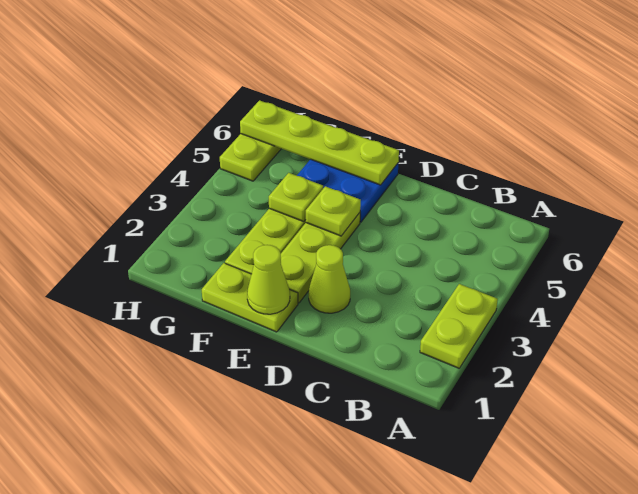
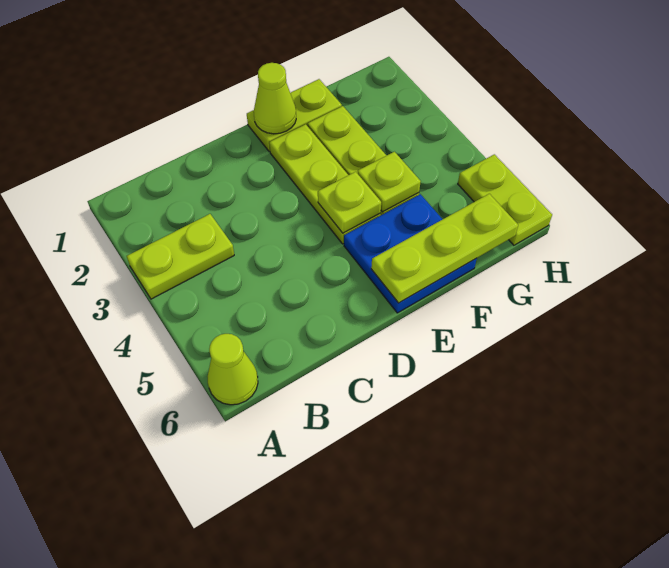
lime plate A2:A3 level 1 -> lime plate A3:B3 level 1
lime cone D2 level 1 -> lime cone A6 level 1
lime plate E6:H6 level 2 -> lime plate E6:G6 level 2

